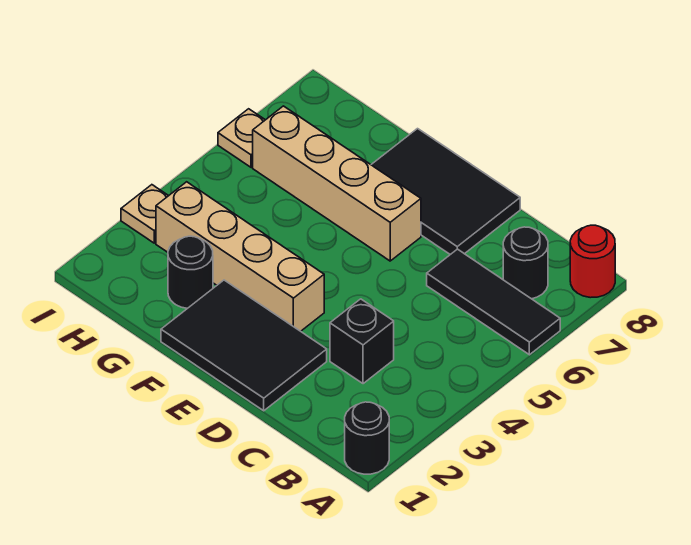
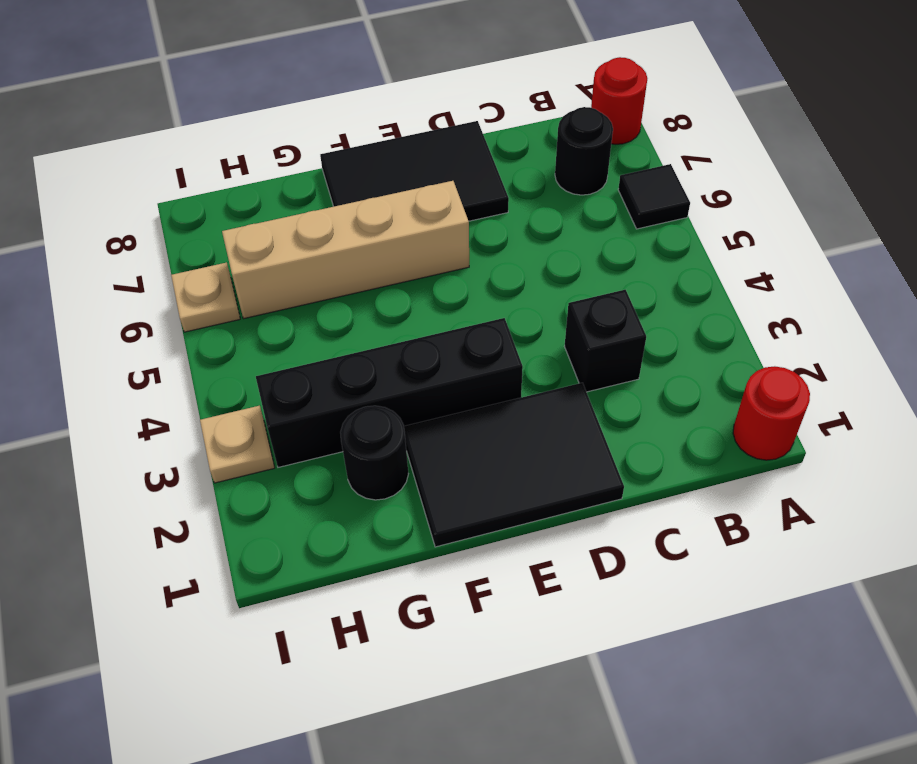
black round brick A1 level 1 -> red round brick A1 level 1
black tile A6:C6 level 1 -> black tile A6 level 1
tan brick E3:H3 level 1 -> black brick E3:H3 level 1

